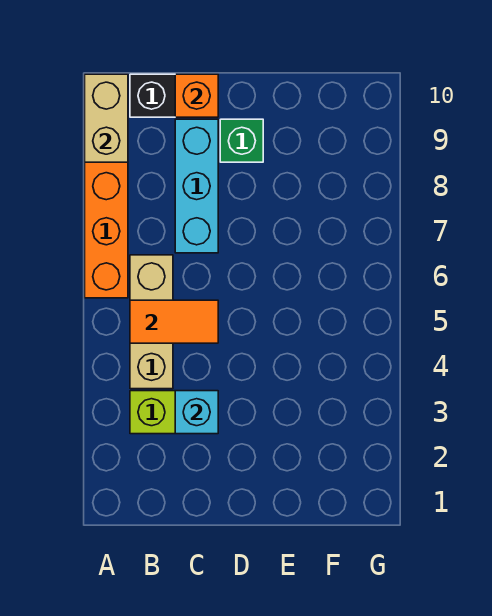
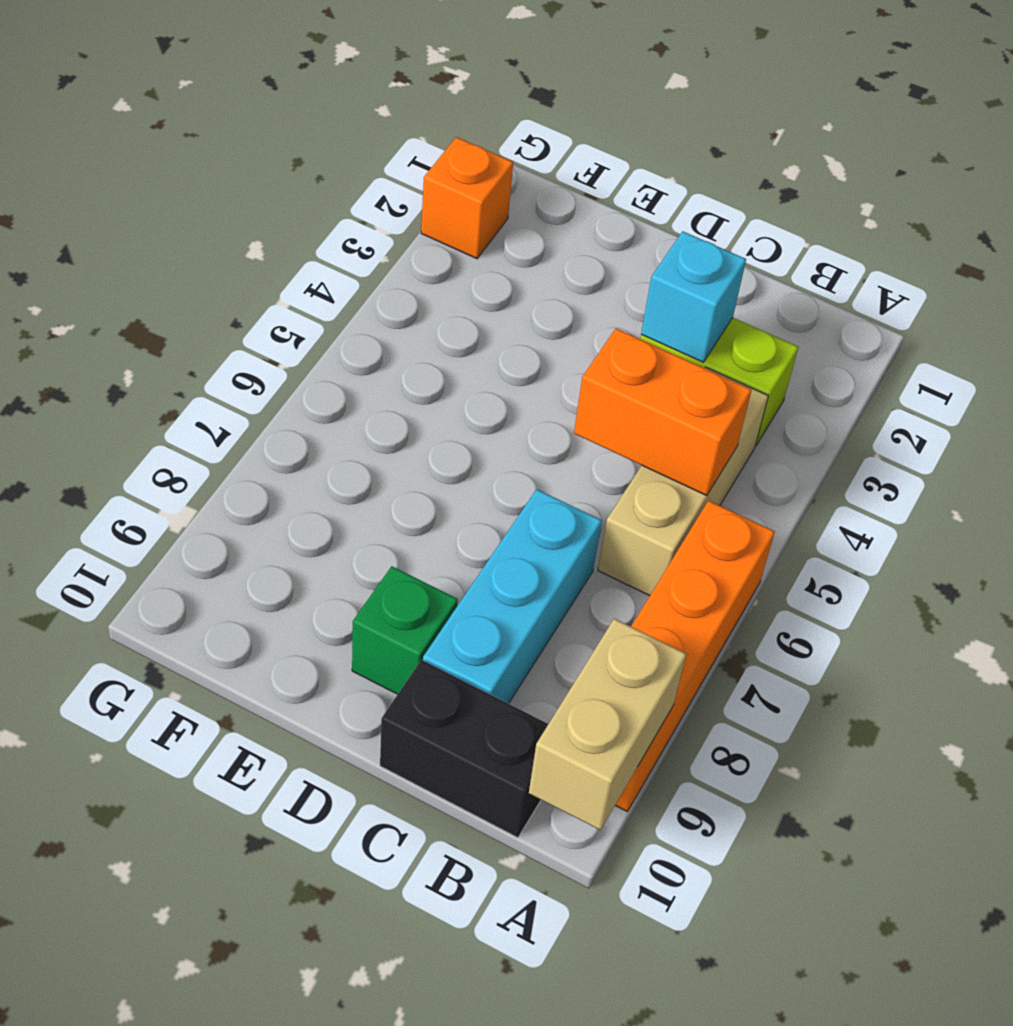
orange tile B5:C5 level 2 -> orange brick B5:C5 level 2
orange brick C10 level 2 -> orange brick G2 level 1

